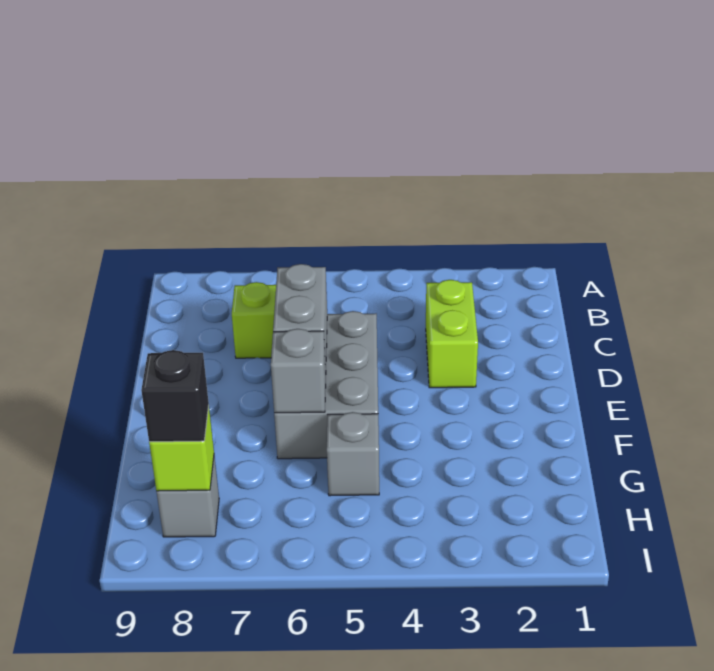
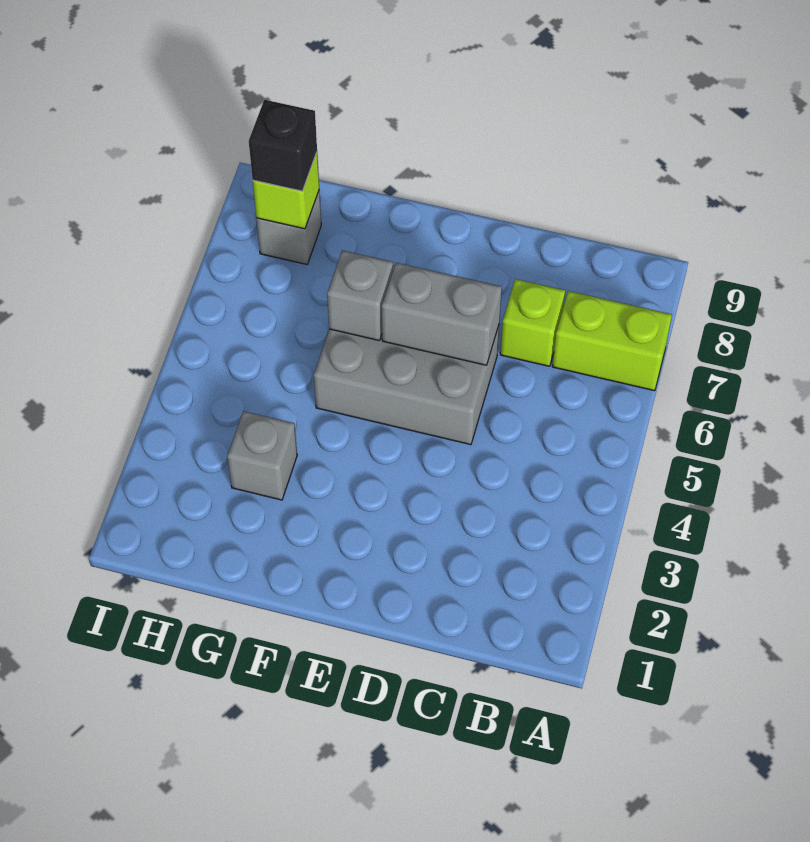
lime brick C3:D3 level 1 -> lime brick A7:B7 level 1
grey brick G5 level 1 -> grey brick G3 level 1

